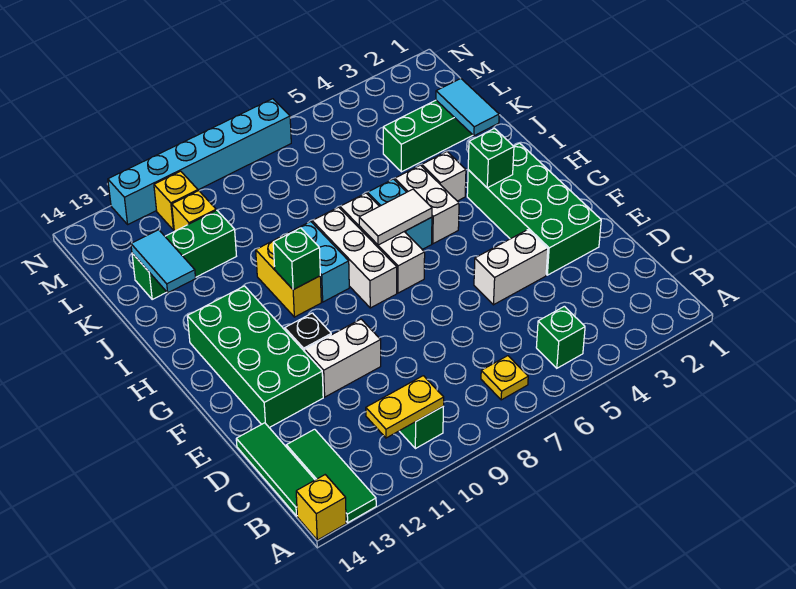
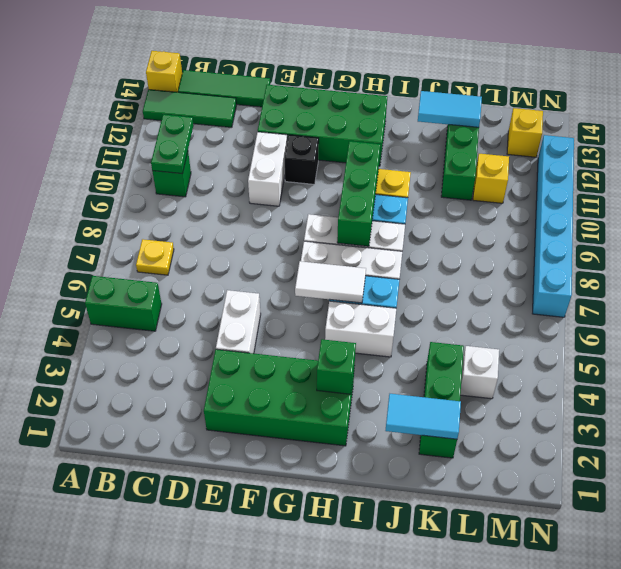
green brick B5 level 1 -> green brick A5:B5 level 1
yellow plate B10:B11 level 2 -> green plate B10:B11 level 2
white tile H6:H7 level 2 -> white tile G6:H6 level 2
green brick H10 level 2 -> green brick H8:H10 level 2
white brick I4 level 1 -> white brick L4 level 1
yellow brick M11 level 1 -> yellow brick M13 level 1

